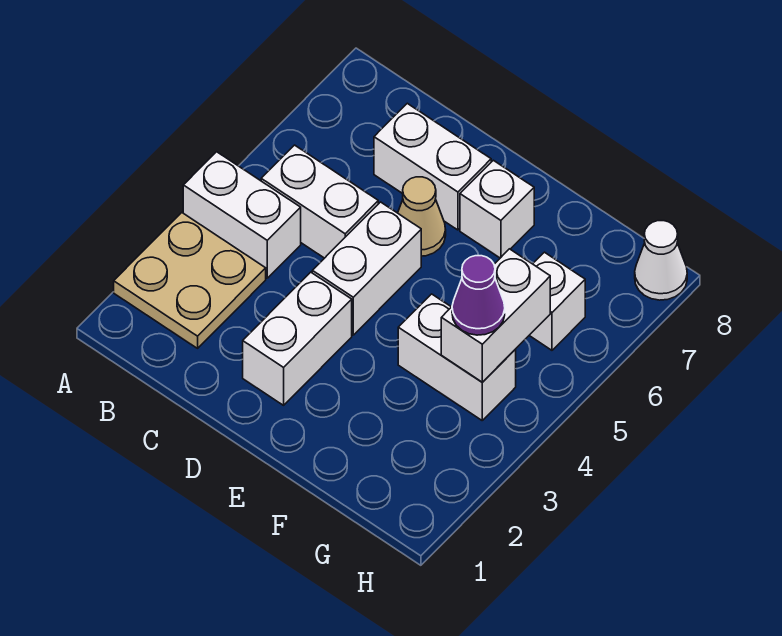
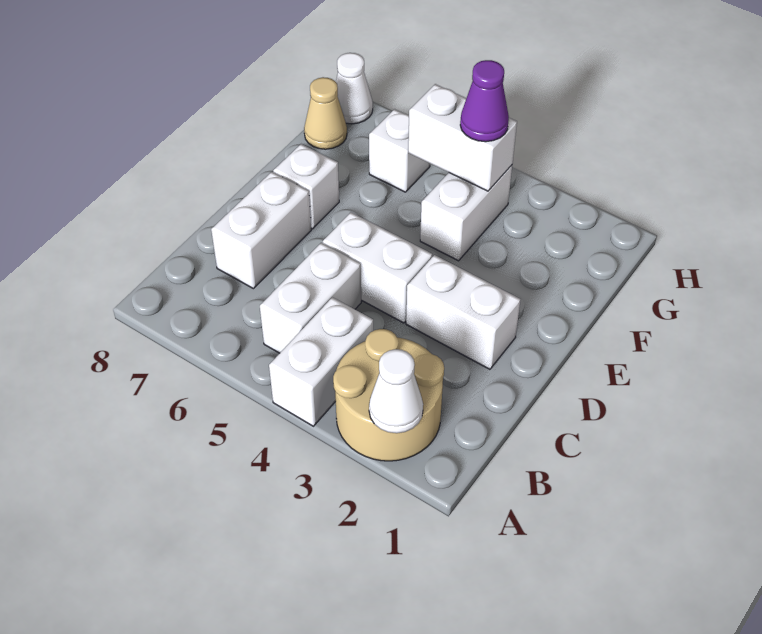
tan plate A2:B3 level 1 -> tan round brick A2:B3 level 1
none -> white cone A2 level 2
tan cone D6 level 1 -> tan cone G8 level 1

